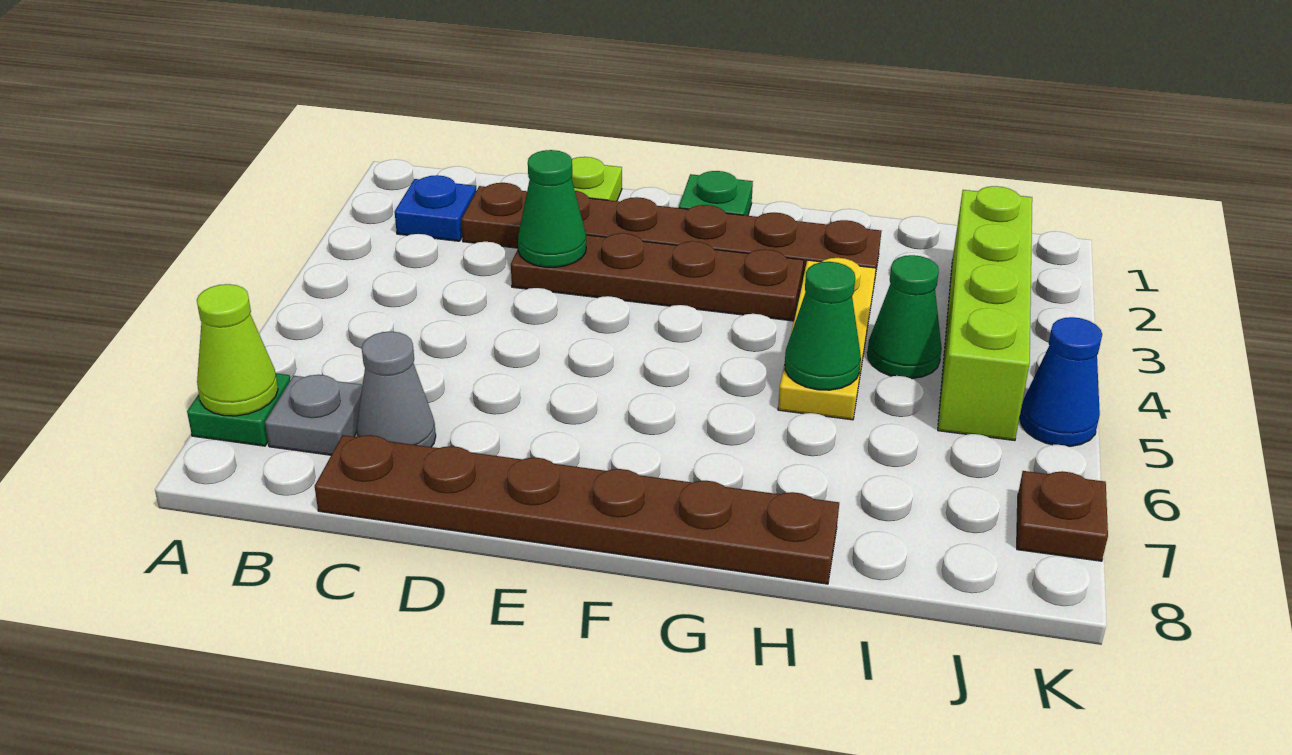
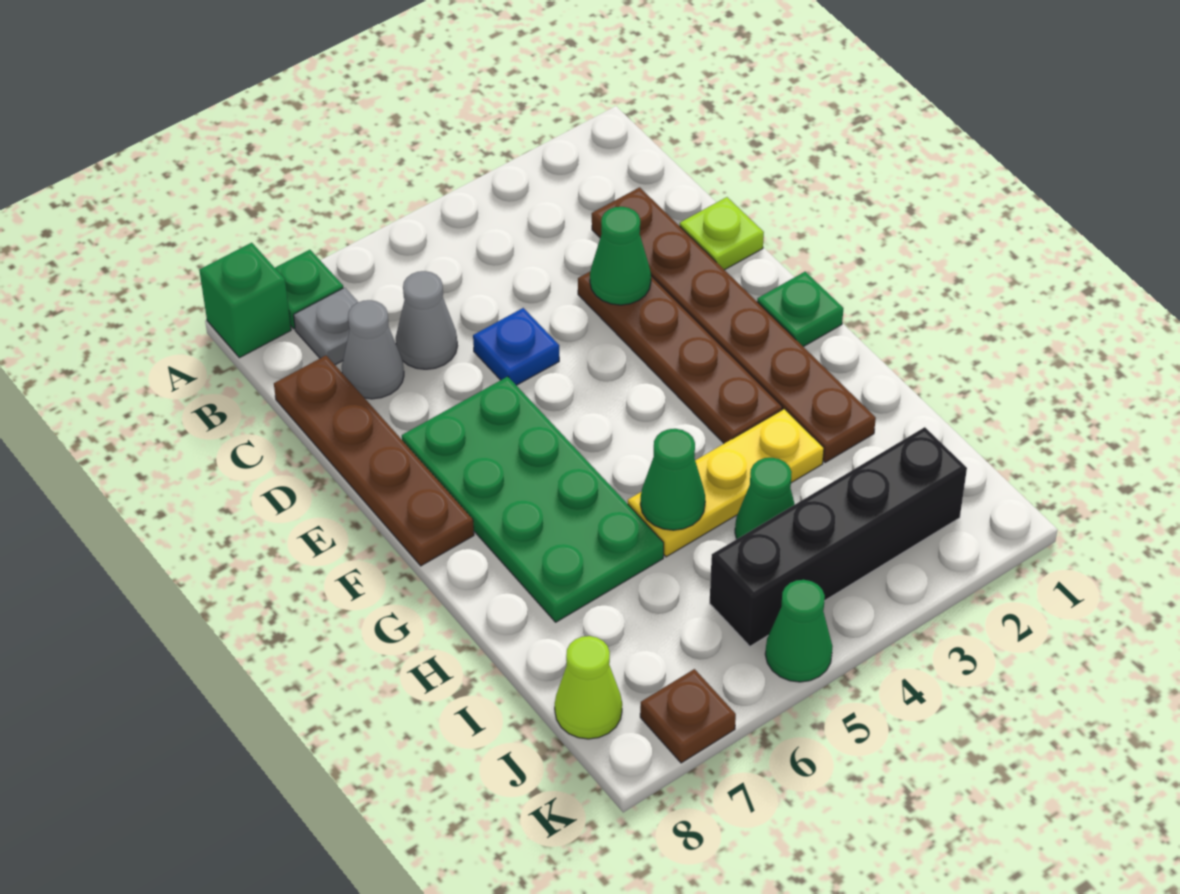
lime cone A7 level 2 -> lime cone J8 level 1
none -> green brick A8 level 1
blue plate B2 level 1 -> blue plate D5 level 1
none -> grey cone C6 level 1
brown plate C8:H8 level 1 -> brown plate C8:F8 level 1
none -> green plate E6:H7 level 1
lime brick J2:J5 level 1 -> black brick J2:J5 level 1
blue cone K5 level 1 -> green cone K5 level 1

